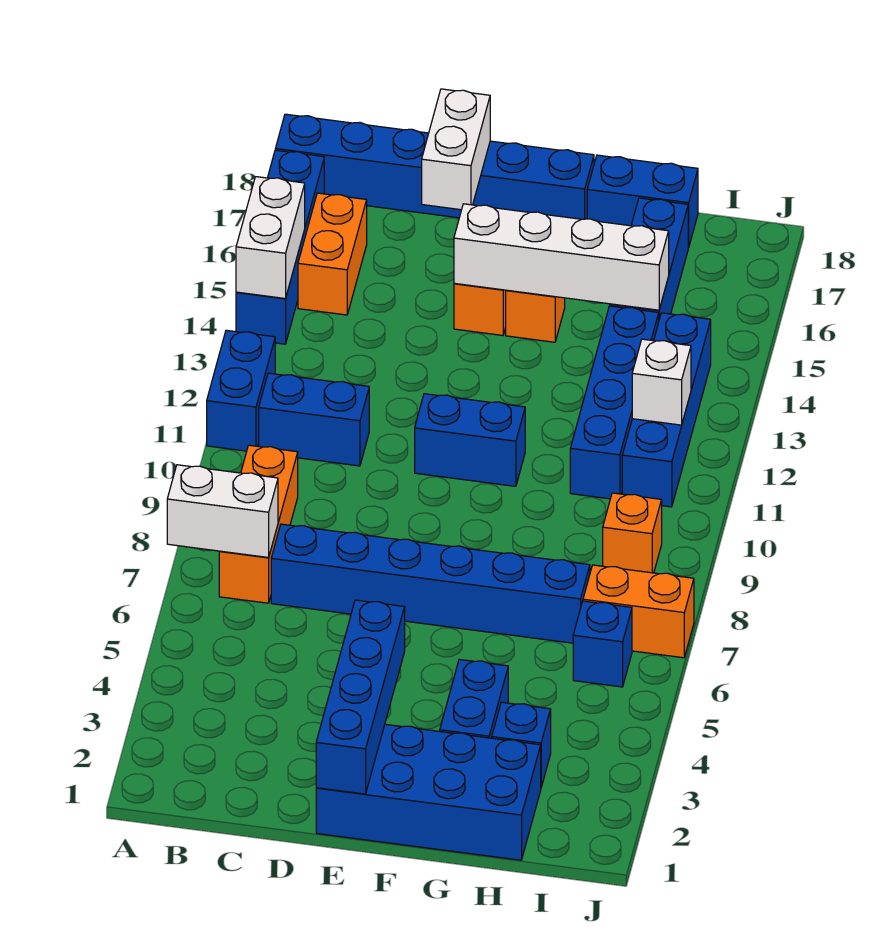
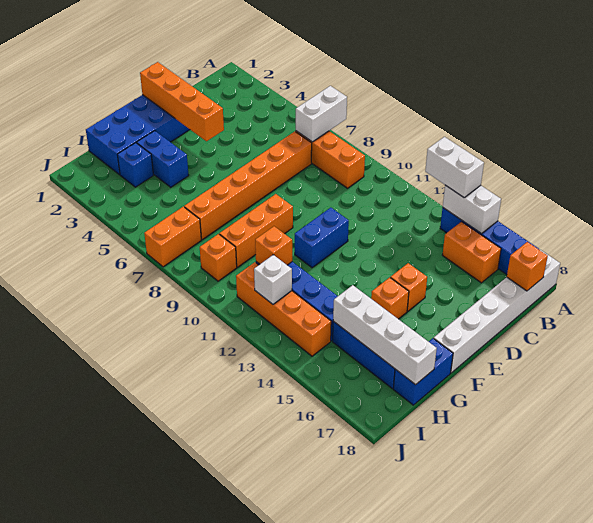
blue brick A11:A12 level 1 -> none
blue brick A18:F18 level 1 -> white brick A18:F18 level 1
blue brick B11:C11 level 1 -> none
none -> orange brick B18 level 2
blue brick C7:H7 level 1 -> orange brick C7:H7 level 1
white brick D17:D18 level 2 -> white brick A13:A14 level 3
blue brick E1:E4 level 2 -> orange brick E1:E4 level 2
white brick E15:H15 level 2 -> white brick H15:H18 level 2
none -> orange brick F9:H9 level 1
none -> orange brick H11 level 2
blue brick I6 level 1 -> none
blue brick I11:I14 level 1 -> orange brick I11:I14 level 1

